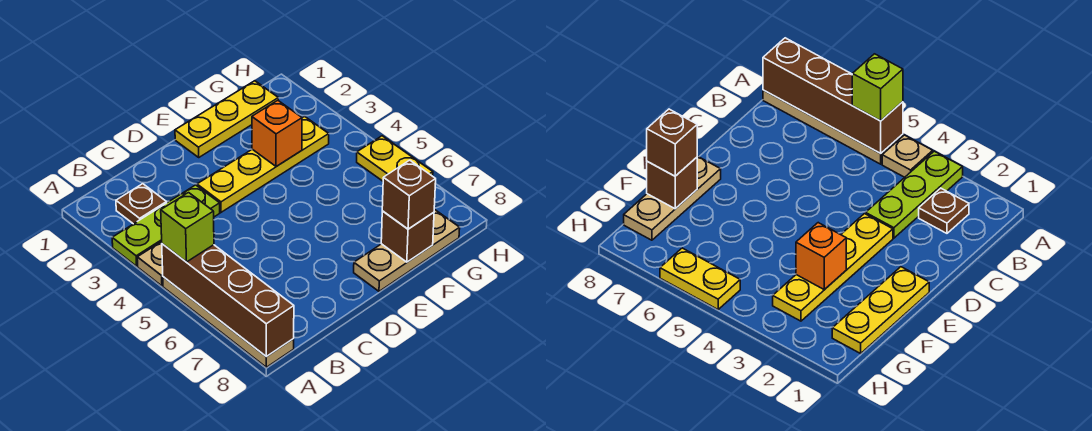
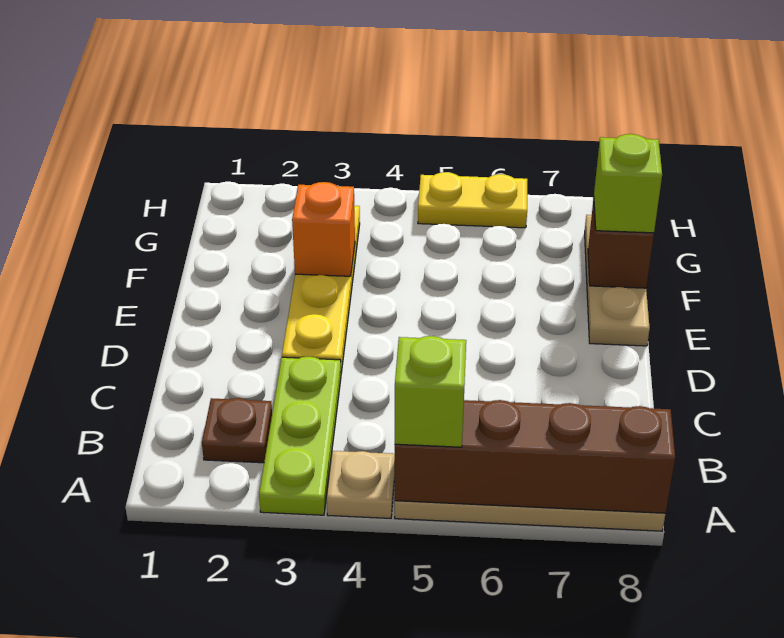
yellow plate E1:G1 level 1 -> none
brown brick F8 level 3 -> lime brick F8 level 3

